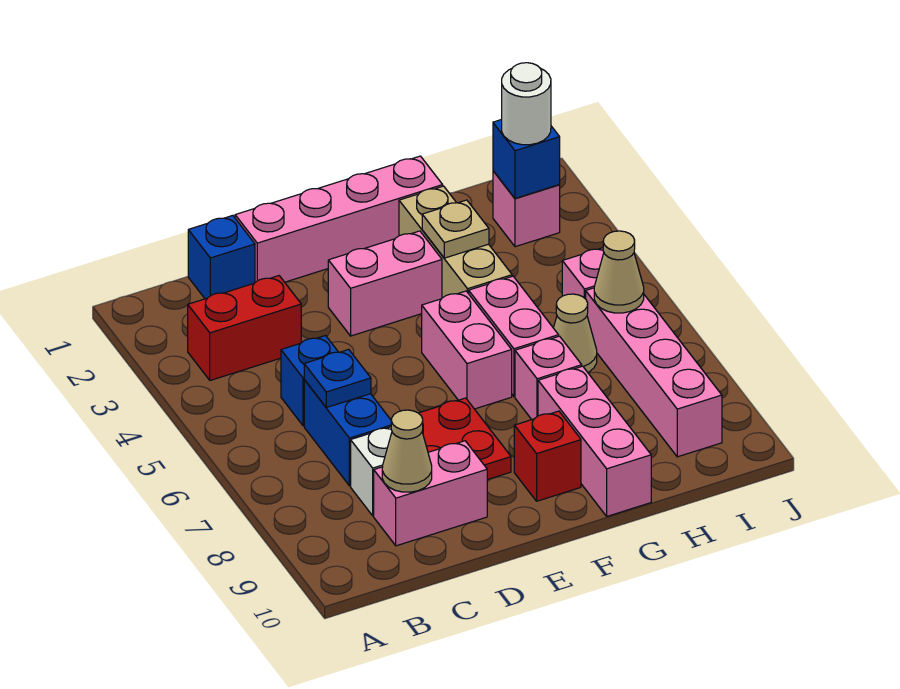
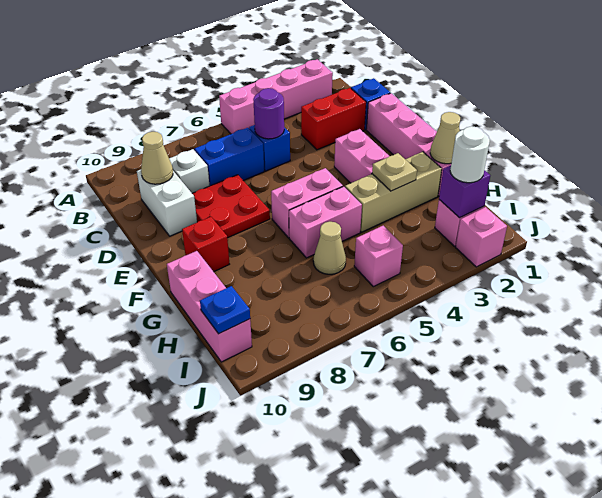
red brick B3:C3 level 1 -> red brick C2:C3 level 1
none -> purple round brick C5 level 2
blue plate C6 level 2 -> blue plate I10 level 2
pink brick C9:D9 level 1 -> white brick C9:D9 level 1
pink brick G7 level 1 -> pink brick J2 level 1
pink brick G8:G10 level 1 -> pink brick G10:I10 level 1
blue brick I2 level 2 -> purple brick I2 level 2
pink brick I6:I9 level 1 -> pink brick A2:A5 level 1
tan cone I6 level 2 -> tan cone G1 level 2

